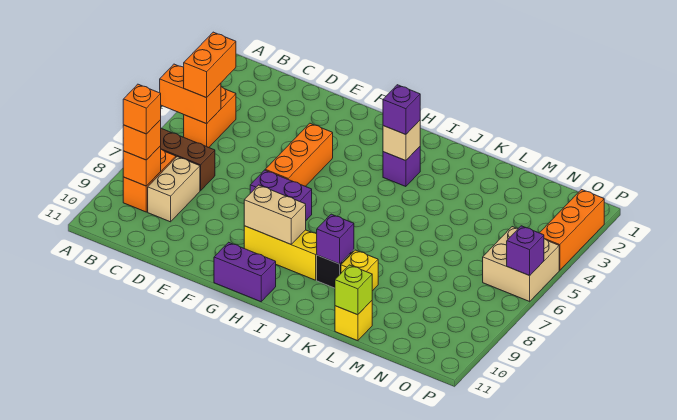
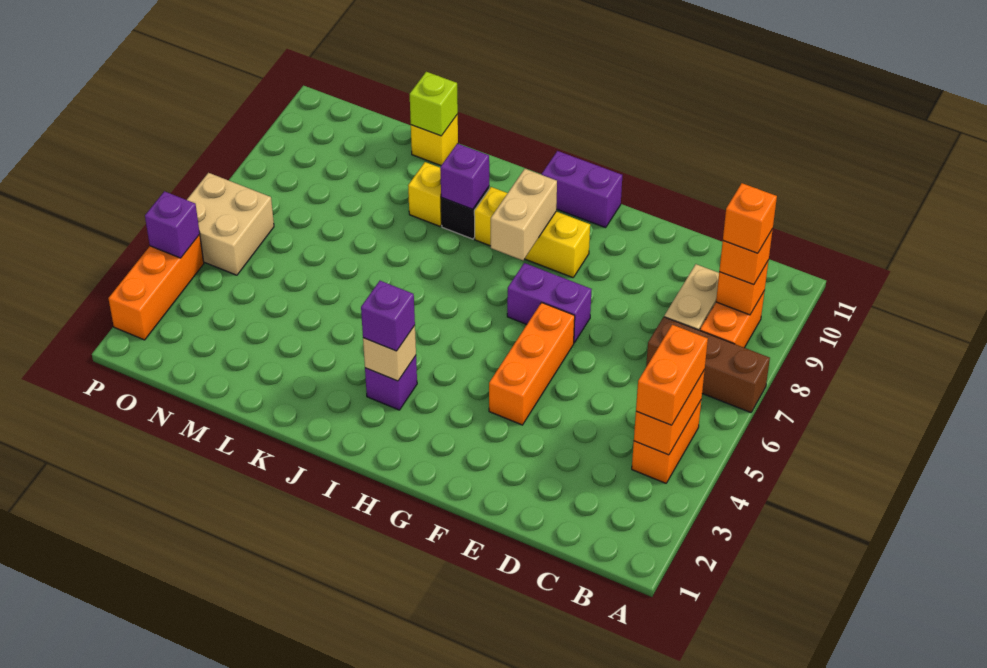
orange brick A5:B5 level 2 -> orange brick B4:B5 level 2
tan brick G9:H9 level 2 -> tan brick H8:H9 level 2
purple brick P6 level 2 -> purple brick P4 level 2

